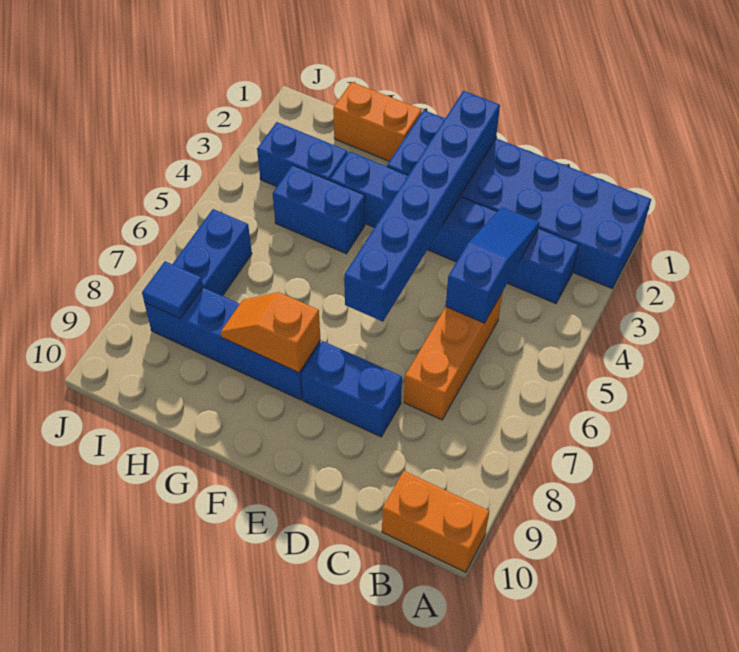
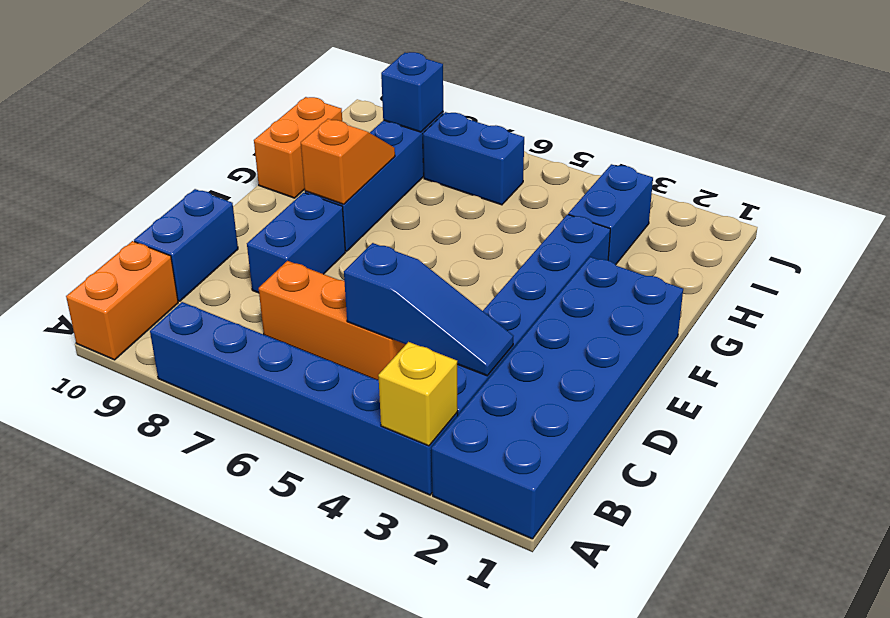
none -> yellow brick A3 level 2
blue brick E1:E6 level 2 -> blue brick A3:A8 level 1
orange brick G1:H1 level 1 -> orange brick G10:H10 level 1
blue brick G4:H4 level 1 -> blue brick C10:D10 level 1
blue tile I8 level 2 -> blue brick I8 level 2

